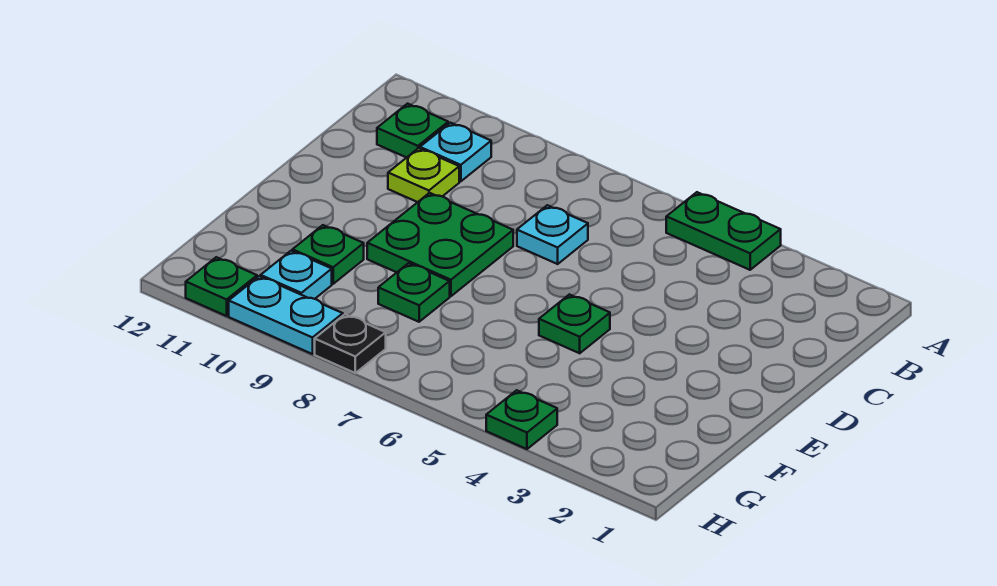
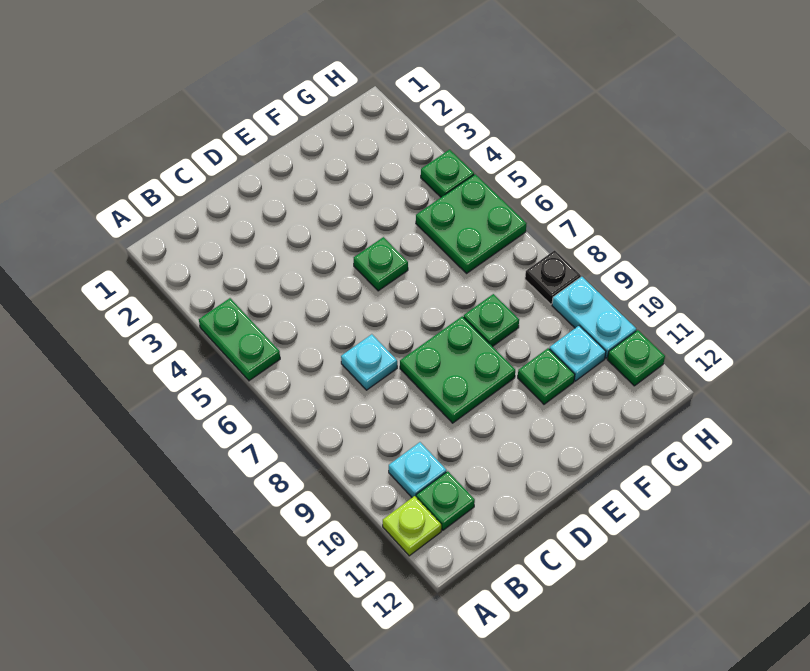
lime plate C10 level 1 -> lime plate A11 level 1
none -> green plate G5:H6 level 1

